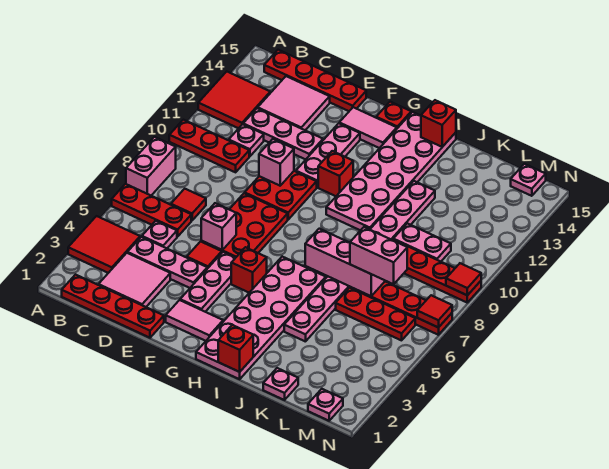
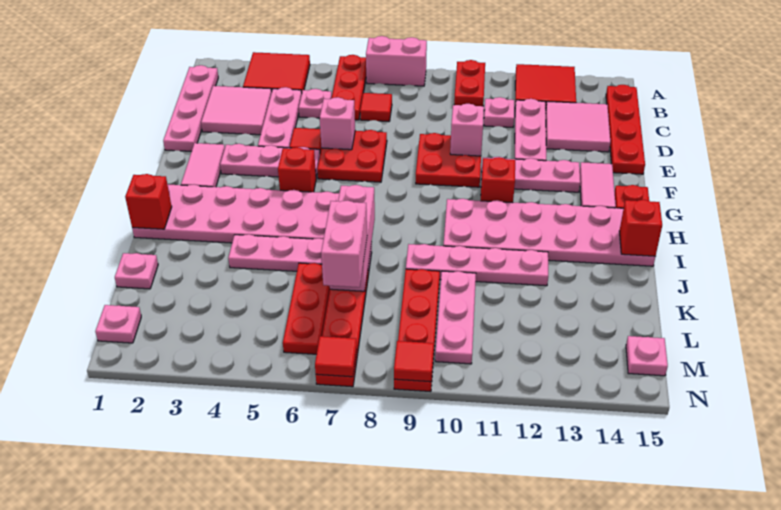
red plate A10:C10 level 1 -> red plate A10:B10 level 1
red plate B1:E1 level 1 -> pink plate B1:E1 level 1
red plate E6:F8 level 1 -> red plate E6:F7 level 1
pink plate K10:L10 level 1 -> pink plate K10:M10 level 1

